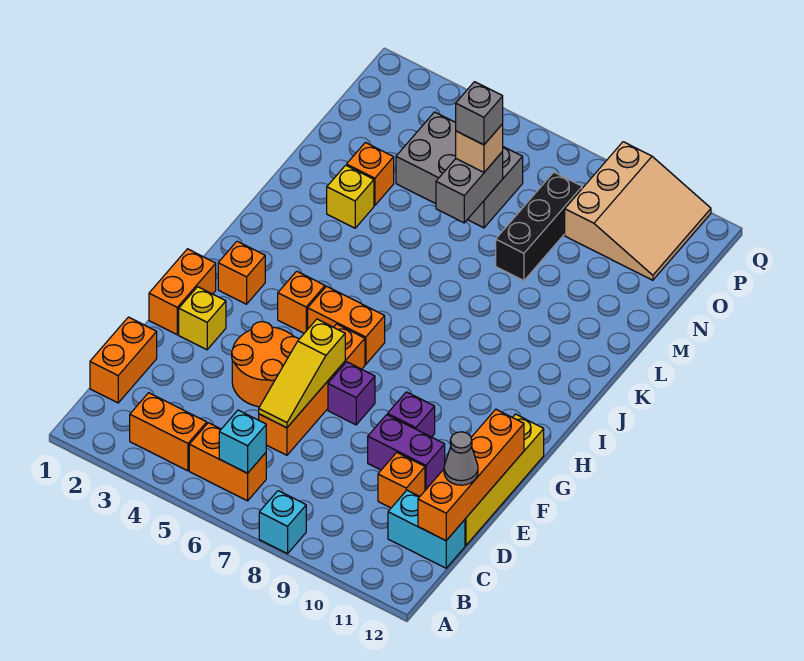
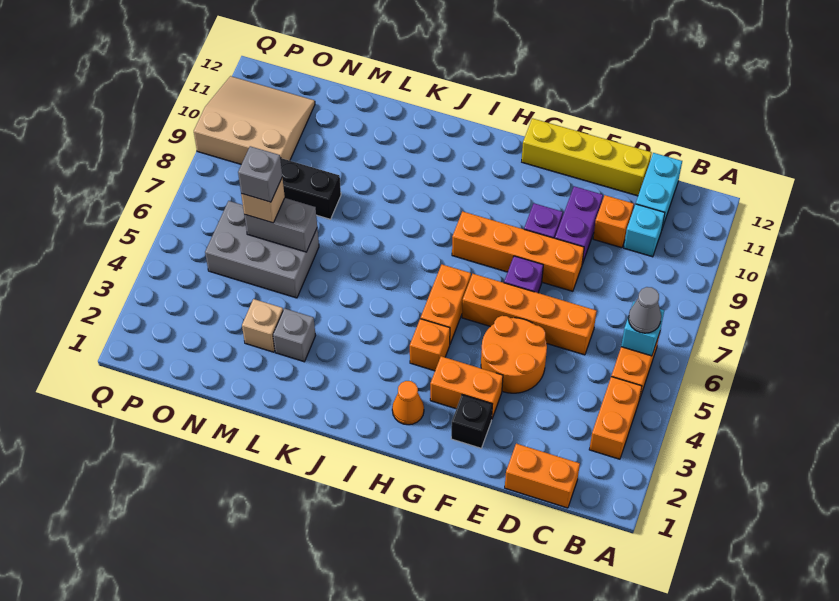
cyan brick A8 level 1 -> cyan brick C10 level 1
orange brick C12:F12 level 2 -> orange brick E8:H8 level 1
yellow slope D6:F6 level 2 top F -> none
grey cone D12 level 3 -> grey cone B6 level 3
orange brick F1:G1 level 1 -> orange brick F3:G3 level 1
yellow brick F2 level 1 -> black brick F2 level 1
orange brick H2 level 1 -> orange cone H2 level 1
yellow brick L3 level 1 -> grey brick L3 level 1
orange brick M3 level 1 -> tan brick M3 level 1
grey brick N4:O6 level 1 -> grey brick M5:O6 level 1

